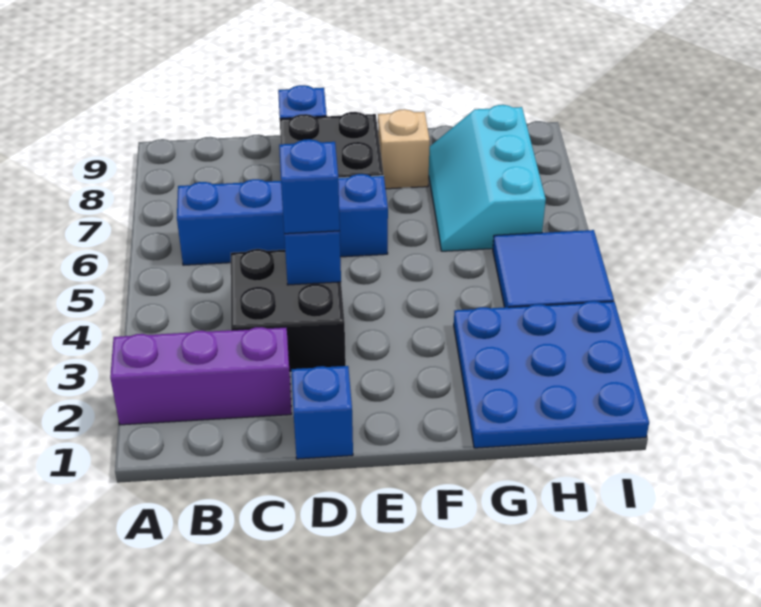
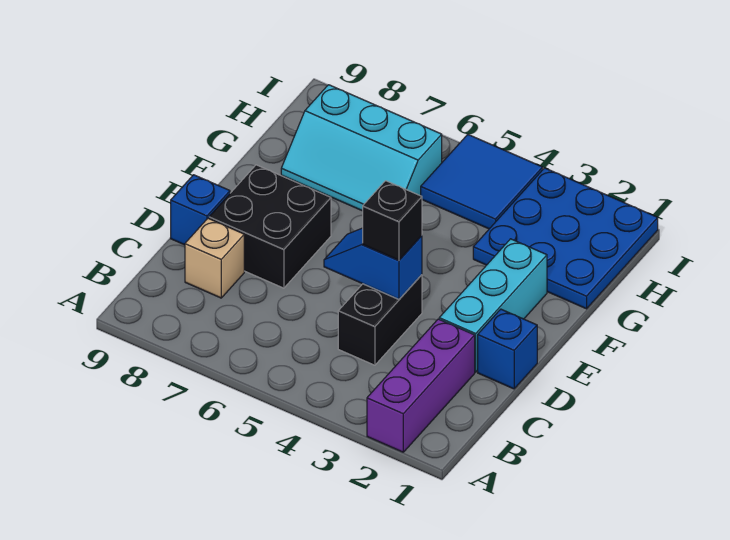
blue brick B6:E6 level 1 -> none
black brick C3:D4 level 1 -> black brick C4:D4 level 1
none -> cyan brick D2:F2 level 1
blue brick D4 level 3 -> black brick D4 level 3
tan brick F8 level 1 -> tan brick C8 level 1

